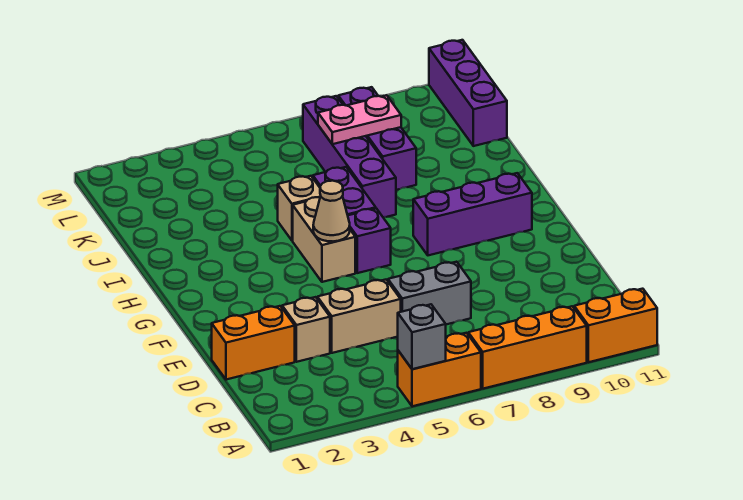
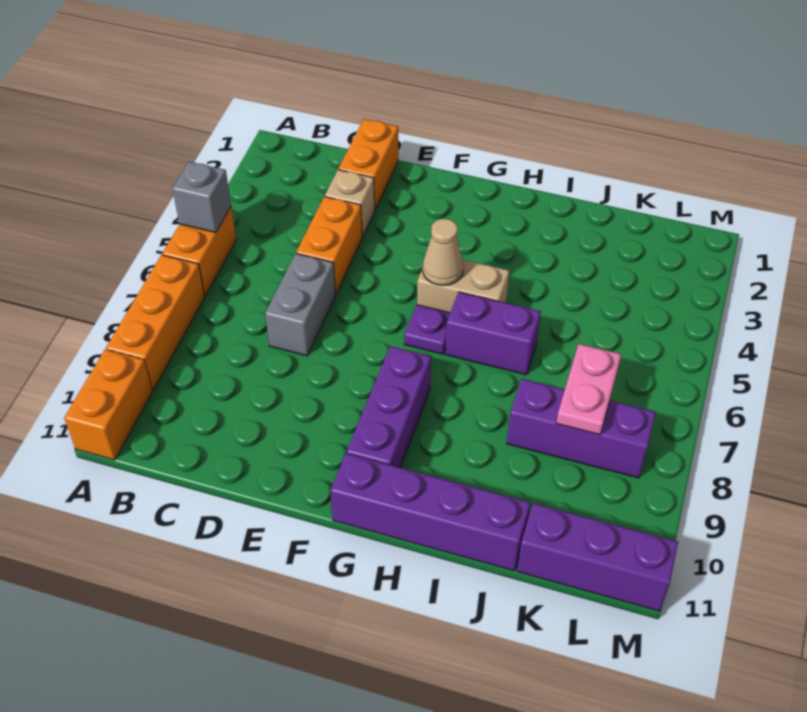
tan brick D4:D5 level 1 -> orange brick D4:D5 level 1
purple brick G6 level 1 -> purple plate G6 level 1
tan brick I5 level 1 -> none
purple brick I7:L7 level 1 -> purple brick G11:J11 level 1

